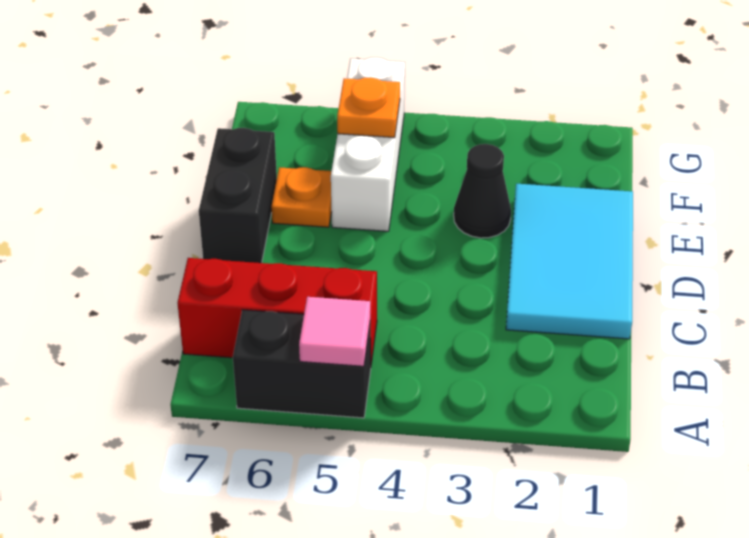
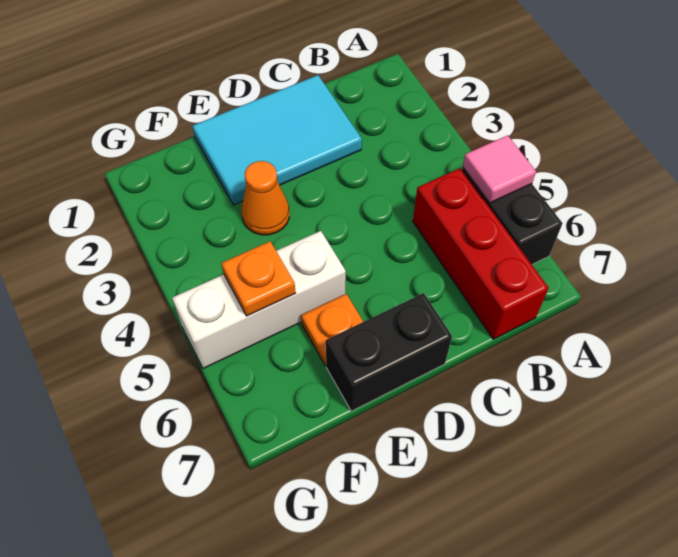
black cone E3 level 1 -> orange cone E3 level 1

